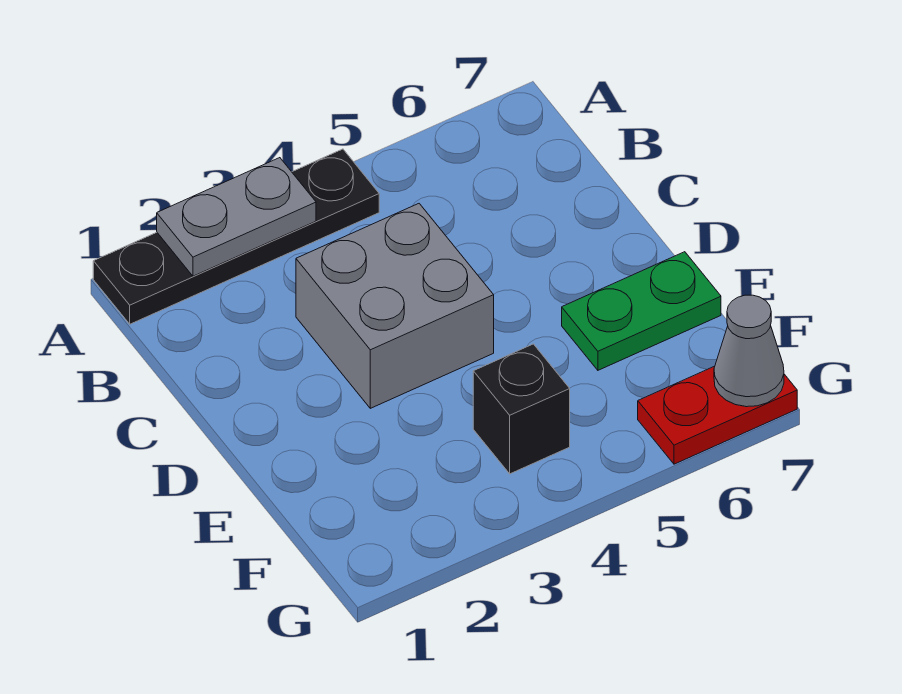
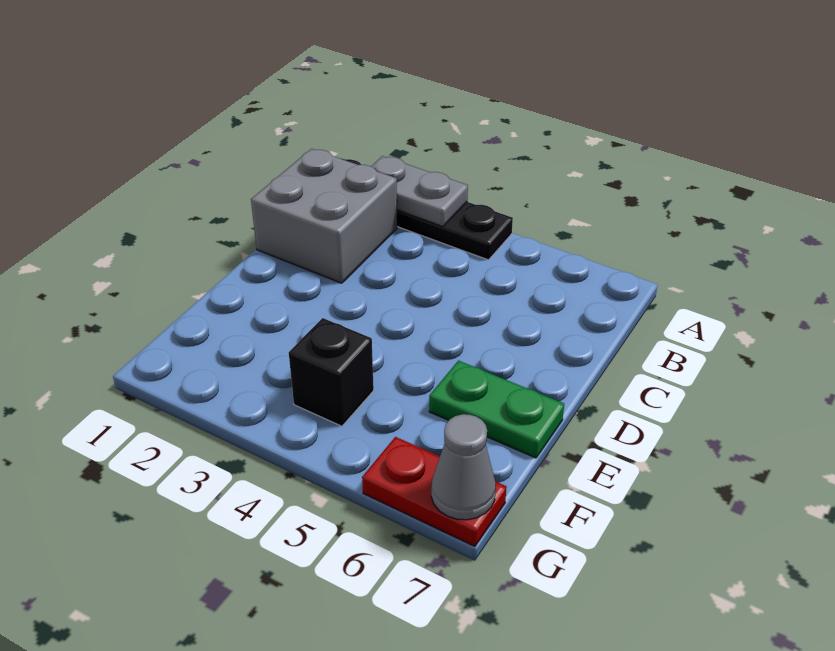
grey brick C3:D4 level 1 -> grey brick B1:C2 level 1

